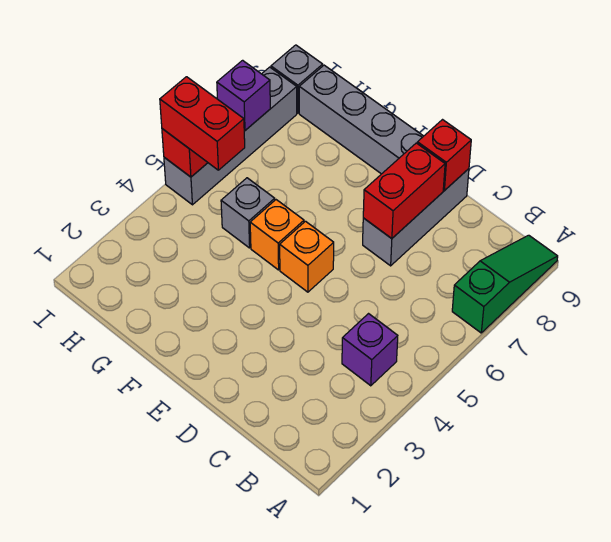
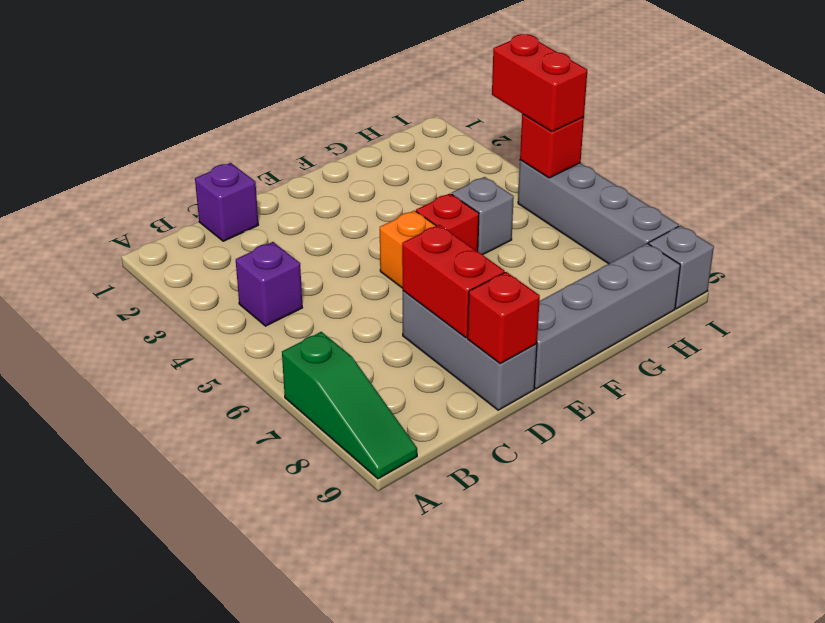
orange brick F5 level 1 -> red brick F5 level 1
red brick H5:I5 level 3 -> red brick I4:I5 level 3
purple brick I7 level 2 -> purple brick C1 level 1

